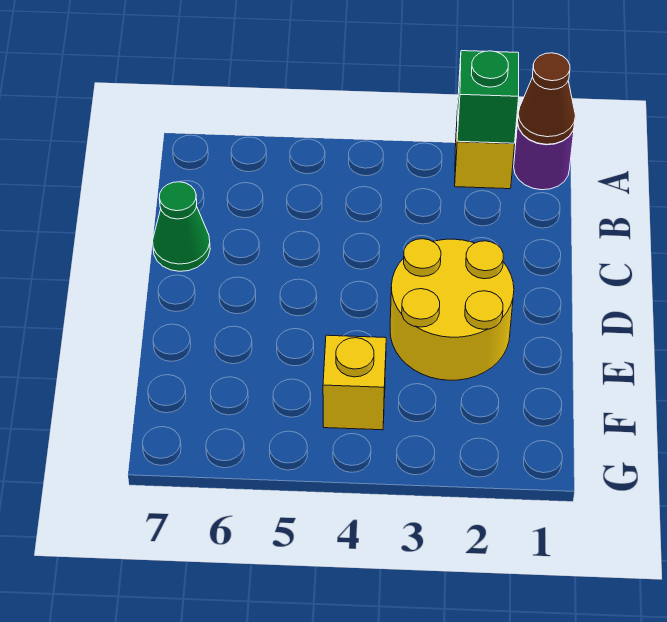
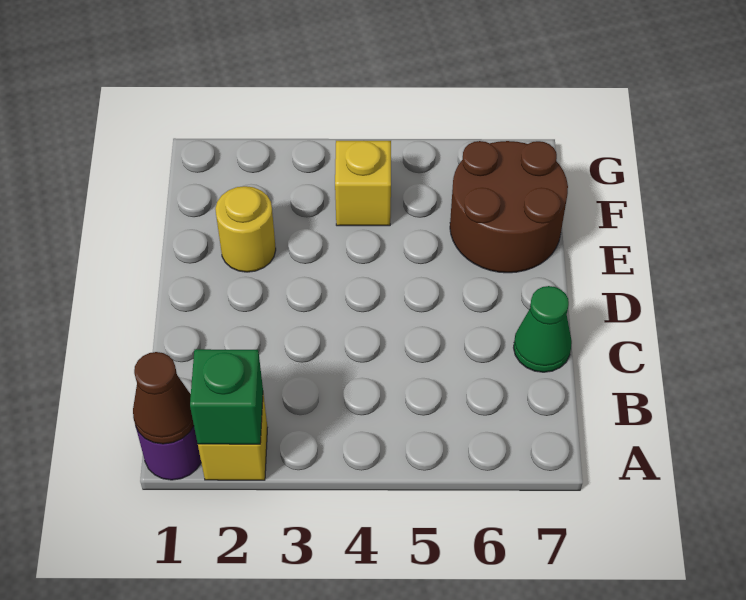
yellow round brick D2:E3 level 1 -> yellow round brick E2 level 1
none -> brown round brick E6:F7 level 1

